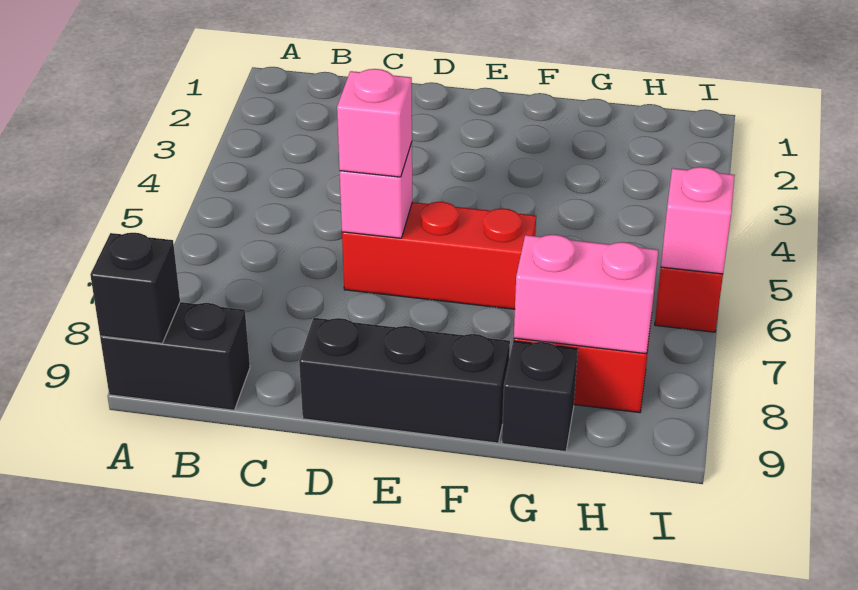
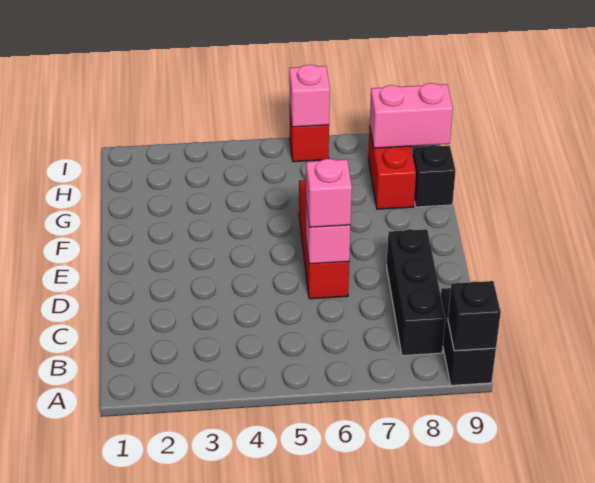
black brick D9:F9 level 1 -> black brick B8:D8 level 1
pink brick G8:H8 level 2 -> pink brick H8:H9 level 2

